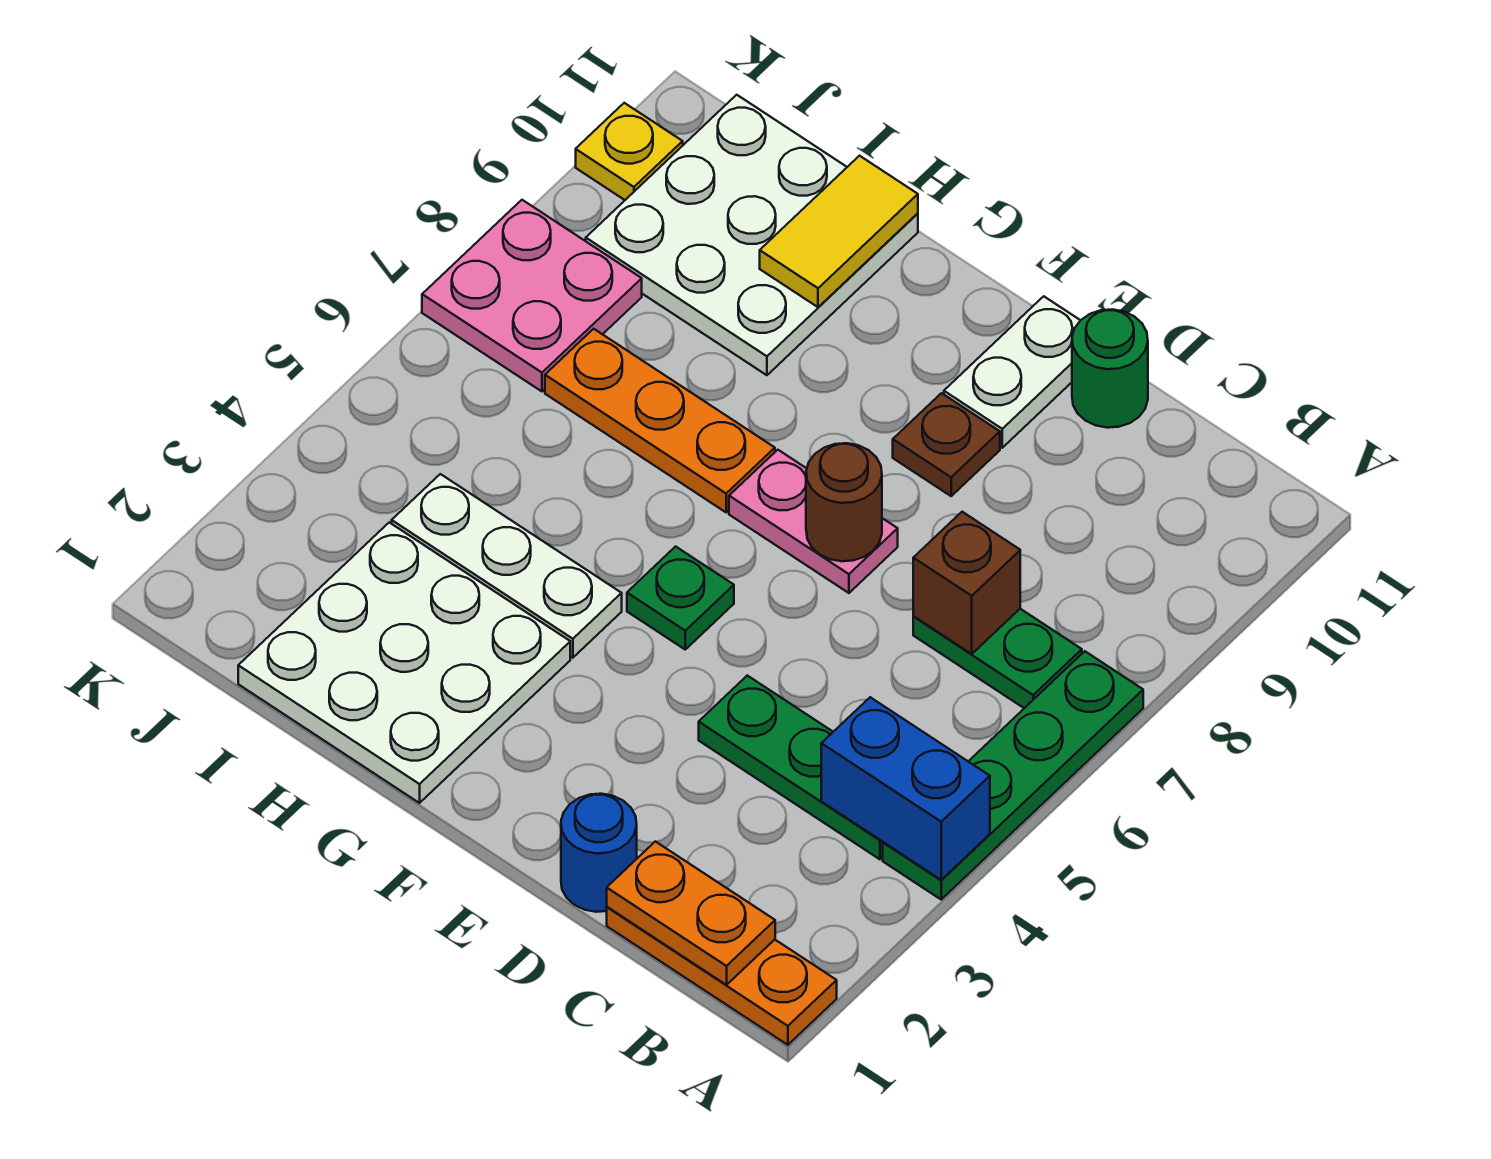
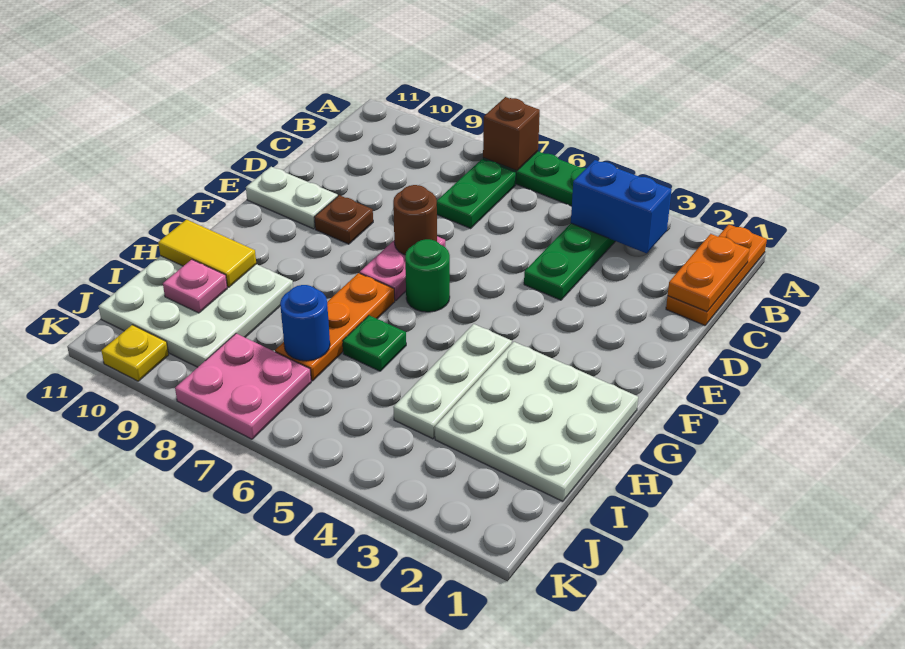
blue brick A4:B4 level 2 -> blue brick B3:B4 level 2
brown brick C7 level 2 -> brown brick A7 level 2
blue round brick D1 level 1 -> blue round brick I7 level 2
green round brick D11 level 1 -> green round brick F6 level 1
green plate F5 level 1 -> green plate H6 level 1
none -> pink plate I10 level 2

